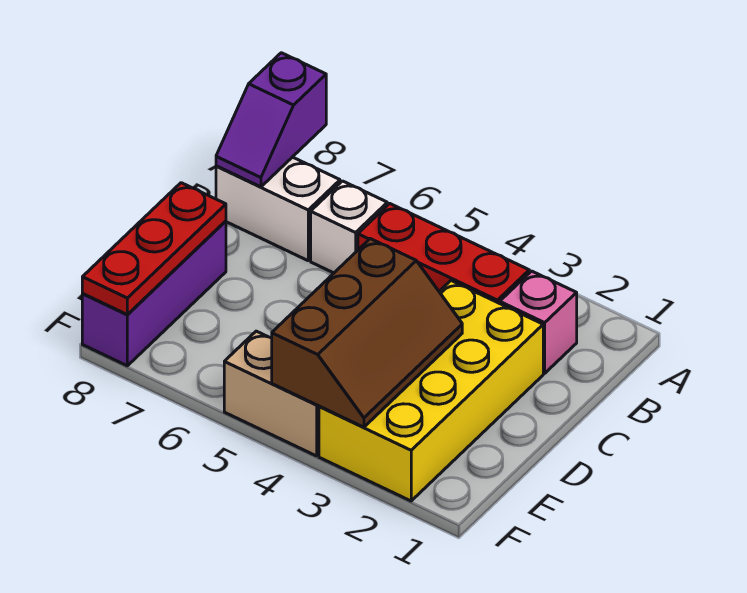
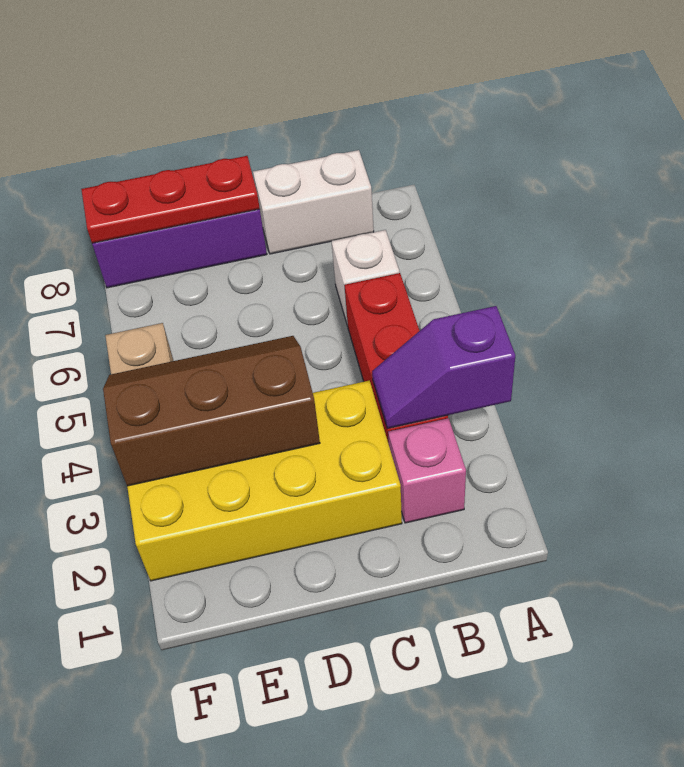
purple slope A8:B8 level 2 top A -> purple slope A3:B3 level 2 top A
white brick B7:B8 level 1 -> white brick B8:C8 level 1
brown slope D3:F4 level 2 top 4 -> brown slope D3:F4 level 2 top 3

